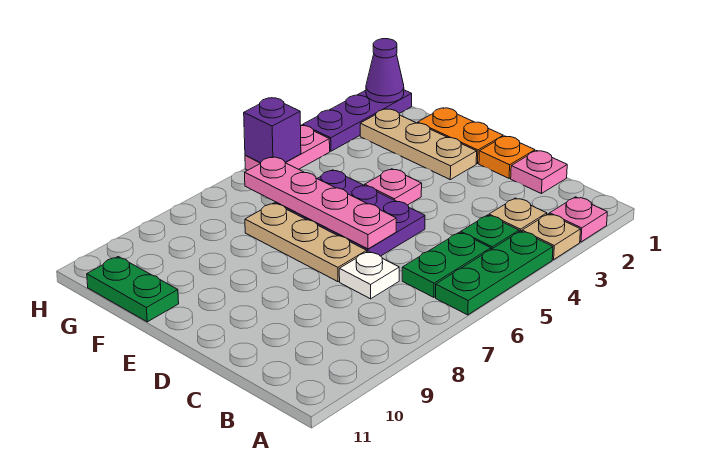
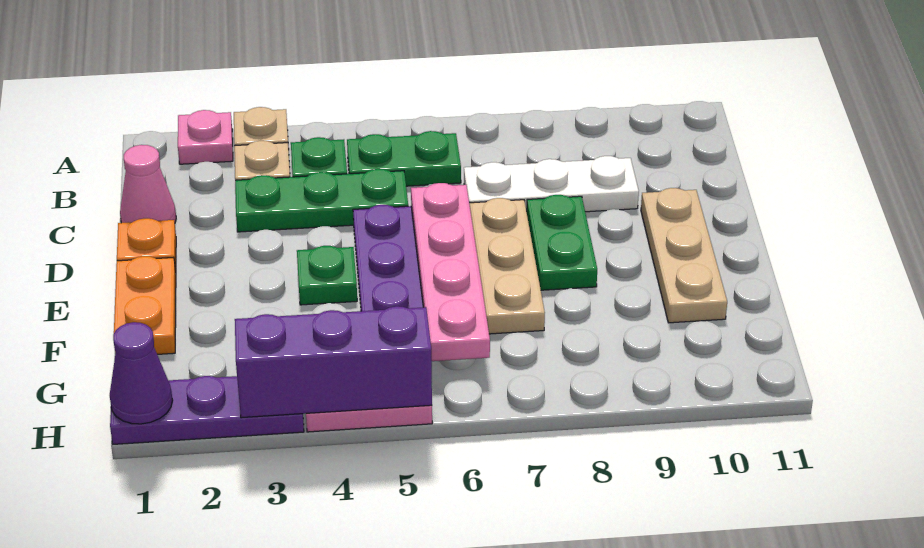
green plate A4:A6 level 1 -> green plate C3:C5 level 1
pink plate C1 level 1 -> pink cone C1 level 1
white plate C7 level 1 -> white plate C7:C9 level 1
tan plate E2:G2 level 1 -> tan plate D10:F10 level 1
pink plate E4 level 1 -> green plate E4 level 1
green plate F11:G11 level 1 -> green plate D8:E8 level 1
purple brick H5 level 2 -> purple brick H3:H5 level 2

